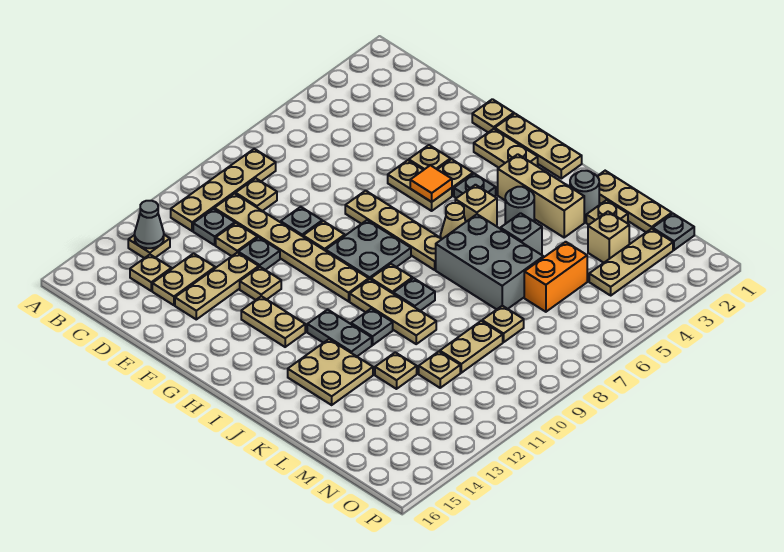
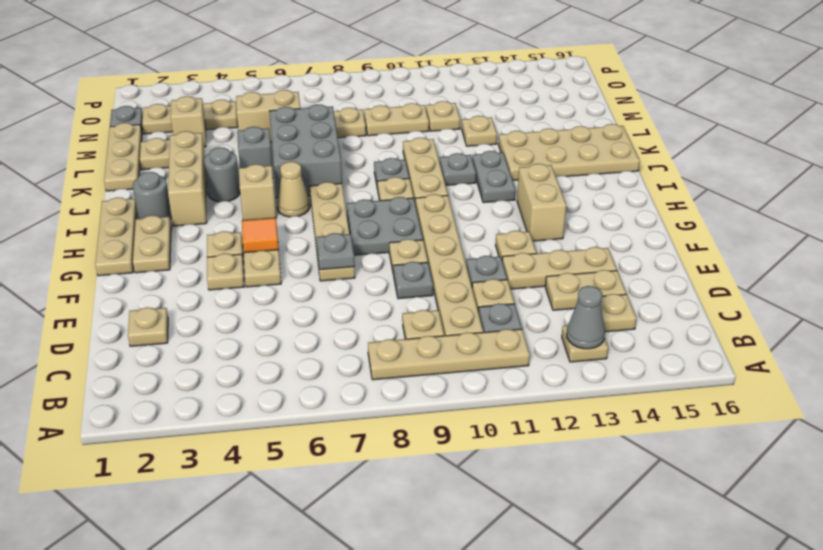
tan plate F1 level 1 -> tan plate D2 level 1
tan plate G13:H13 level 1 -> tan brick G13:H13 level 1
grey plate H4 level 1 -> grey plate F7 level 2
tan plate J13:K14 level 1 -> tan plate J13:K16 level 1
grey round brick K2 level 1 -> grey round brick I2 level 1
orange brick M5:M6 level 1 -> tan brick M5:M6 level 1

